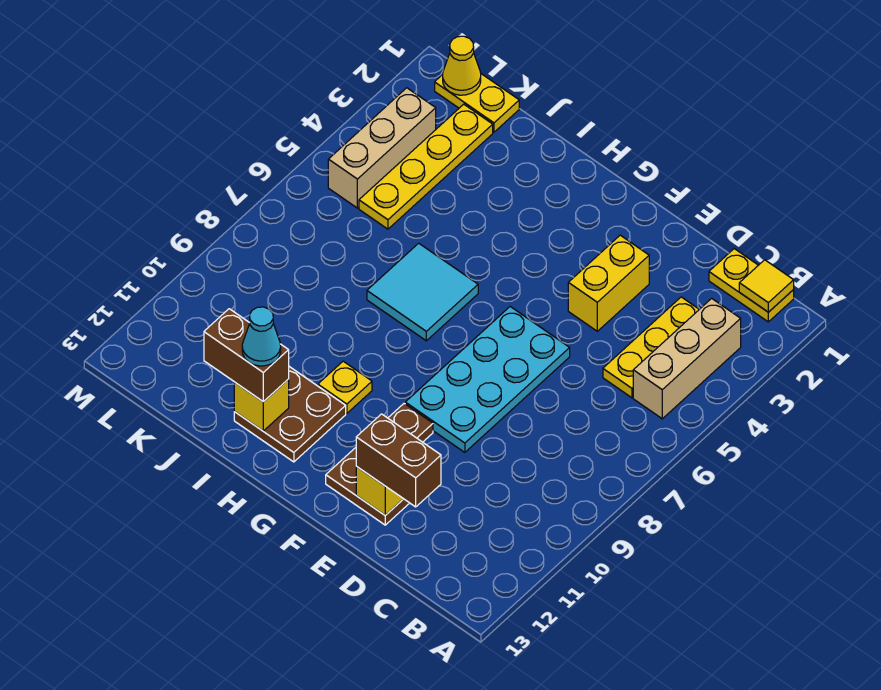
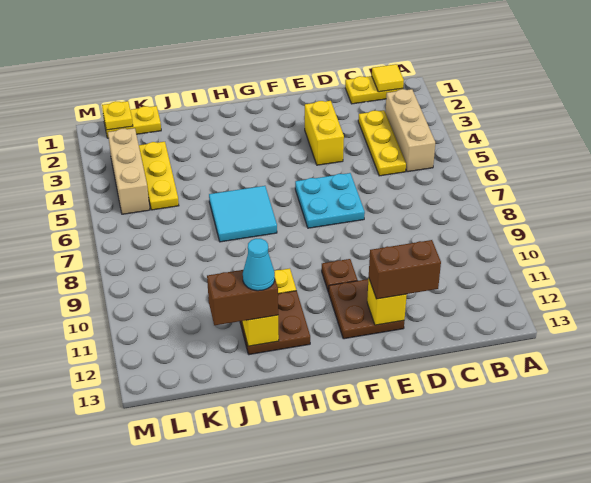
cyan plate E6:F9 level 1 -> cyan plate E6:F7 level 1
yellow plate K2:K5 level 1 -> yellow plate K3:K5 level 1
yellow cone L1 level 2 -> yellow plate L1 level 2

